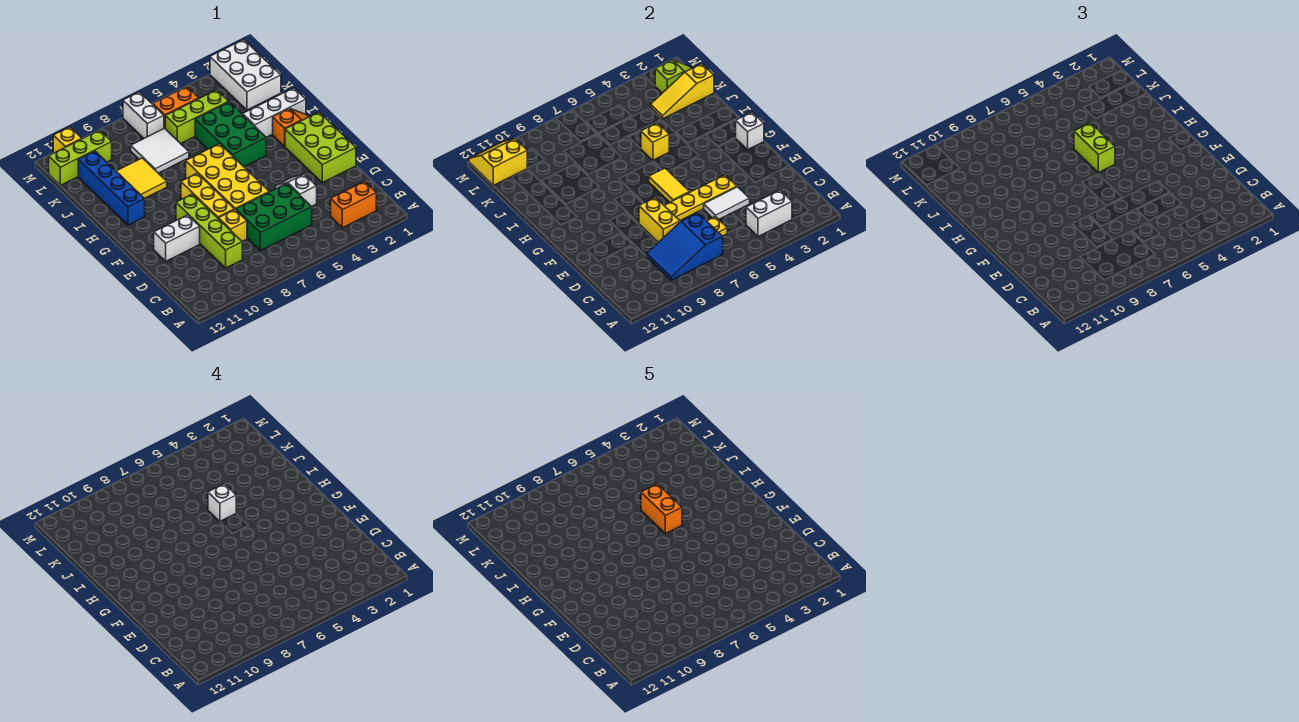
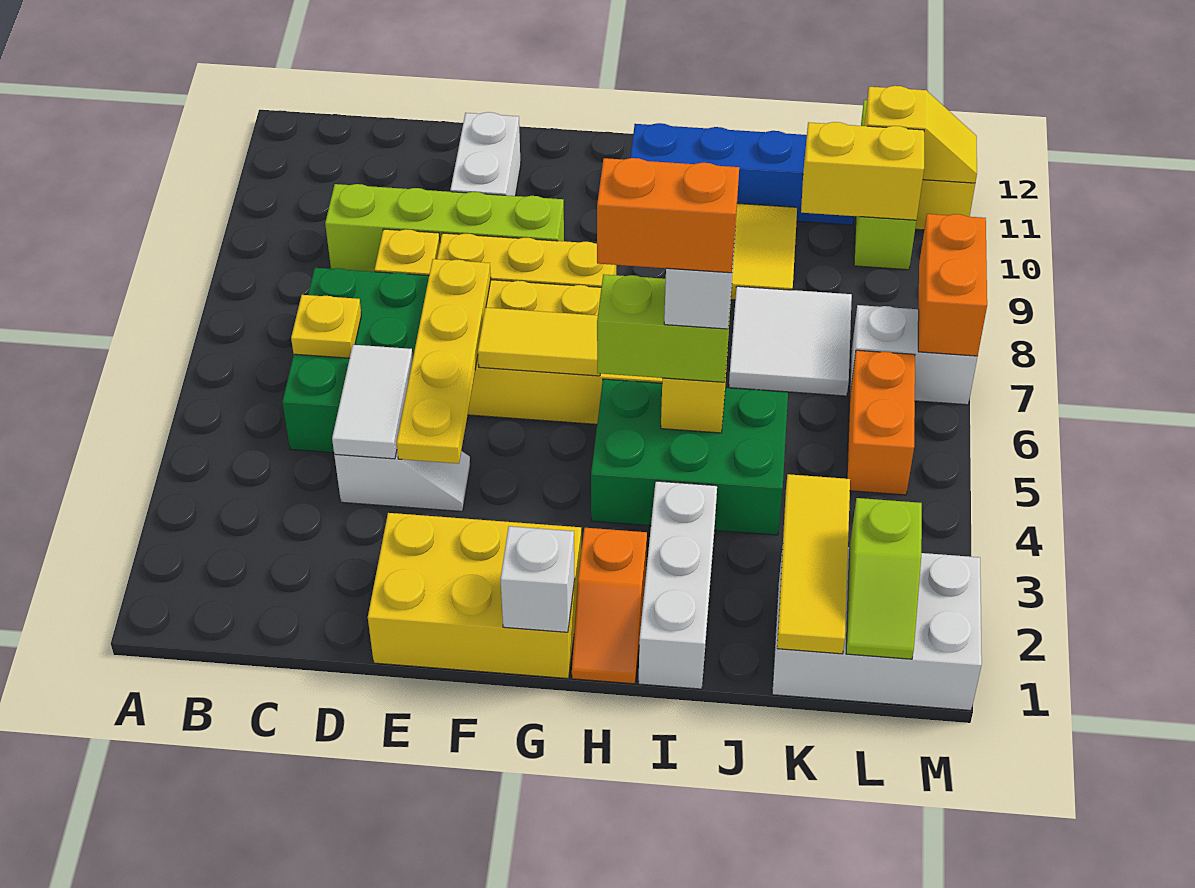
orange brick B2:B3 level 1 -> orange brick M7:M8 level 2
white brick B3:B4 level 2 -> none
blue slope B7:C9 level 2 top 7 -> none
yellow brick D8:E8 level 2 -> yellow brick K10:L10 level 2
lime brick E1:G2 level 1 -> yellow brick E1:G2 level 1
yellow slope K1:K3 level 2 top 1 -> yellow tile K1:K3 level 2
lime brick K4:K6 level 1 -> none
yellow slope L11:M12 level 2 top L -> yellow slope L11:M11 level 2 top L

